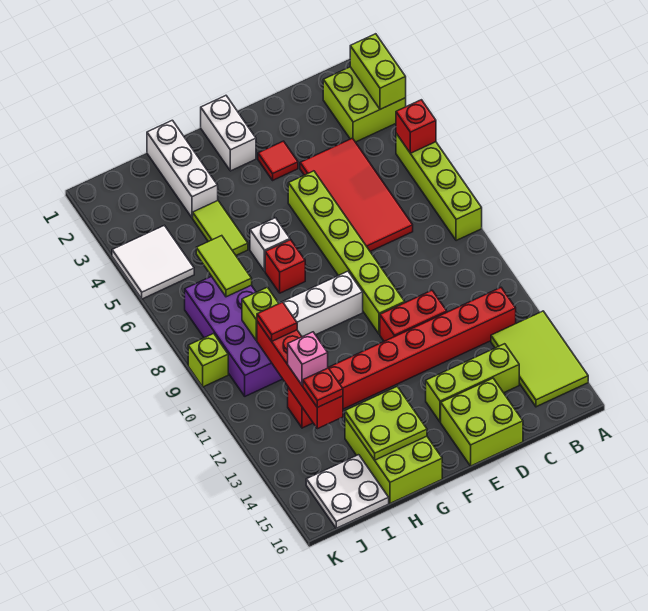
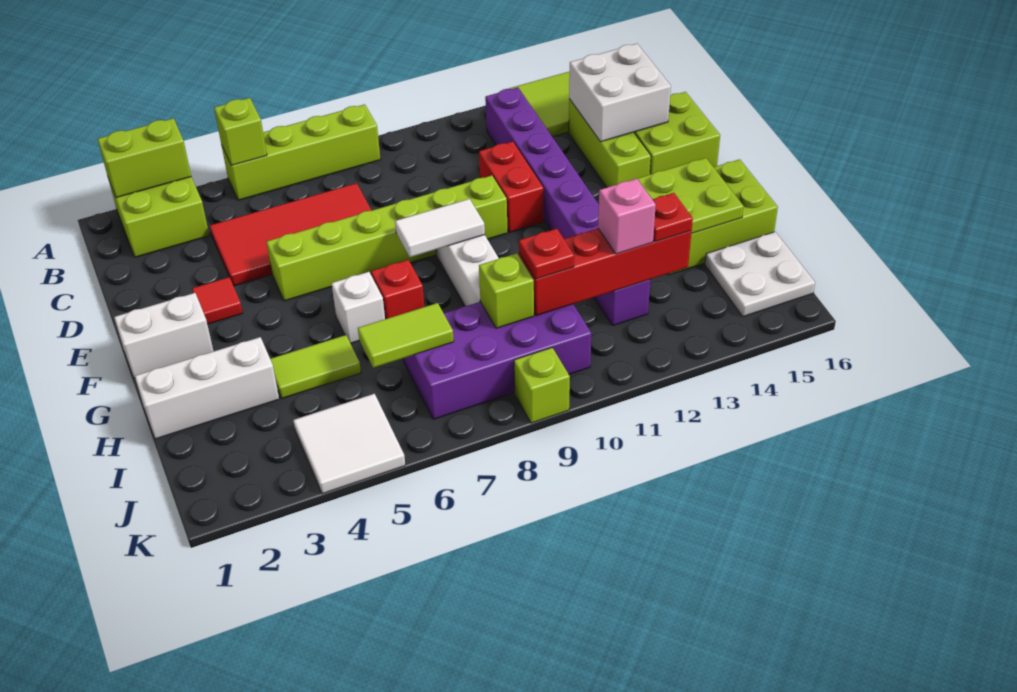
red brick A5 level 2 -> lime brick A5 level 2
red brick B12:I12 level 1 -> purple brick B12:I12 level 1
none -> white brick C14:D15 level 2
none -> white tile F8:F9 level 2
red tile I10 level 3 -> red plate I10 level 3

